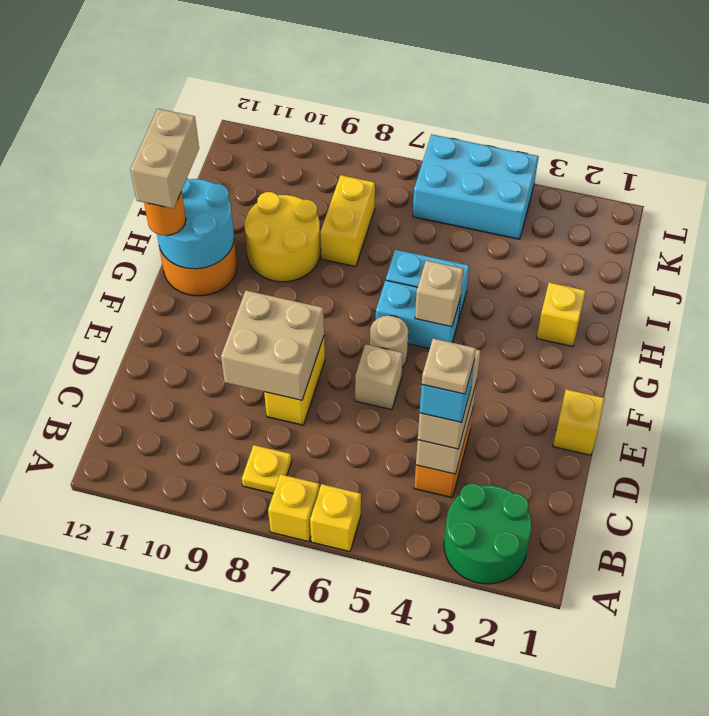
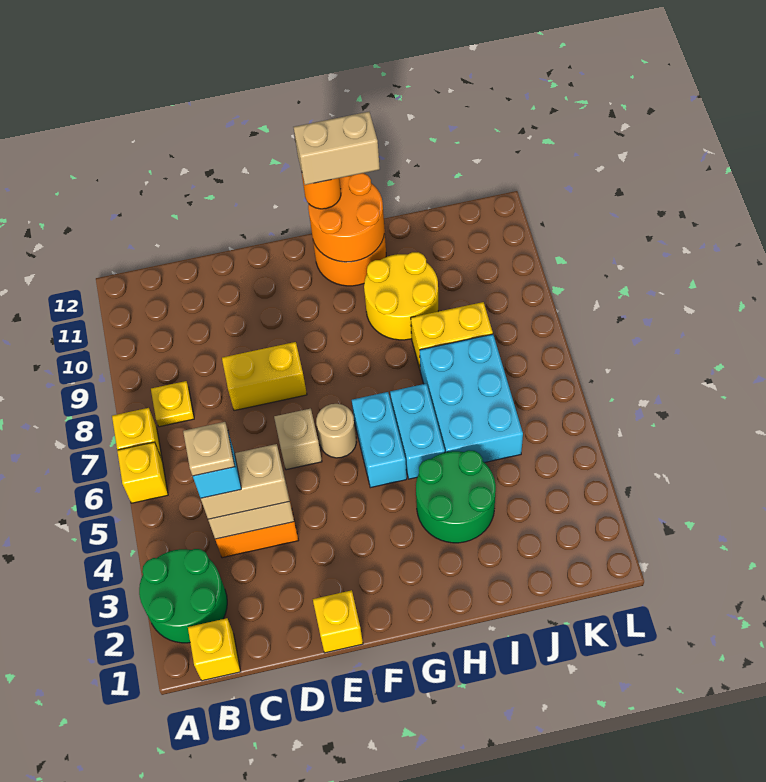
tan brick D8:E9 level 2 -> none
tan brick G5 level 2 -> none
cyan round brick G11:H12 level 2 -> orange round brick G11:H12 level 2
yellow brick H2 level 1 -> yellow brick B1 level 1
none -> green round brick H3:I4 level 1
cyan brick K4:L6 level 1 -> cyan brick I5:J7 level 1

